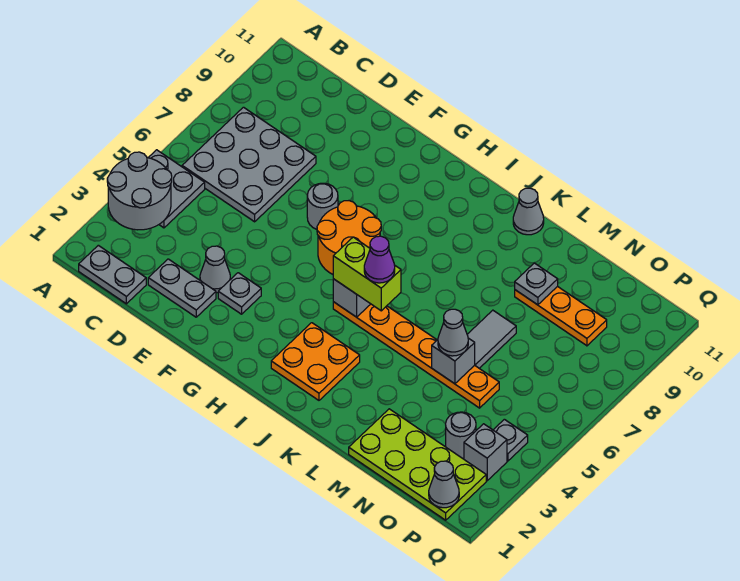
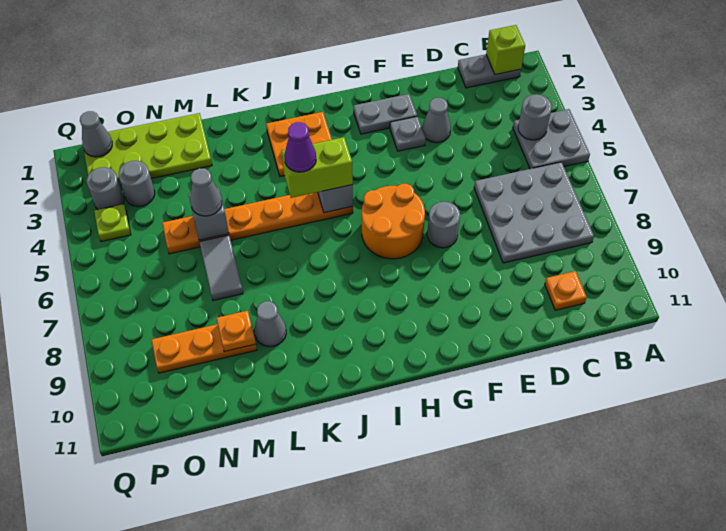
grey round brick A3:B4 level 2 -> grey round brick B4 level 2
none -> lime brick B1 level 2
none -> orange plate C10 level 1
grey plate D2:E2 level 1 -> grey plate F2:G2 level 1
grey cone K11 level 1 -> grey cone L9 level 1
grey plate M9 level 2 -> orange plate M9 level 2
grey brick P3 level 1 -> grey round brick P3 level 1
grey plate P4 level 1 -> lime plate P4 level 1

